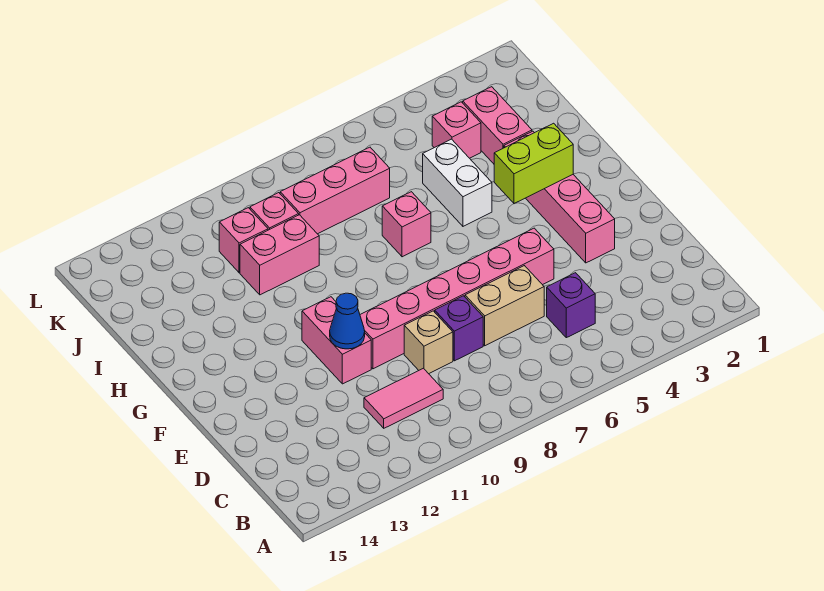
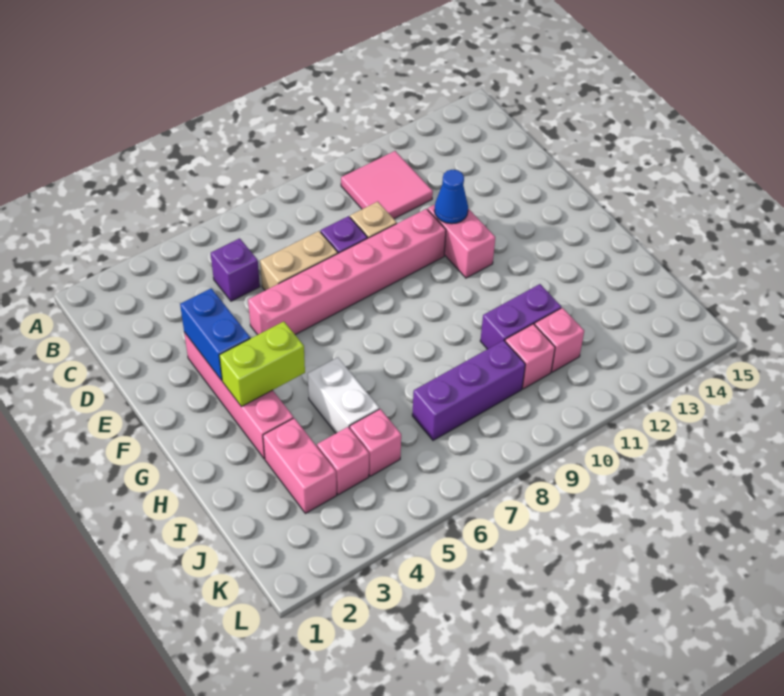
pink tile C10:C11 level 1 -> pink tile B10:C11 level 1
none -> blue brick E3:F3 level 2
pink brick H7 level 1 -> pink brick J5 level 1
pink brick I10:I11 level 1 -> purple brick I10:I11 level 1
pink brick J7:J9 level 1 -> purple brick J7:J9 level 1

